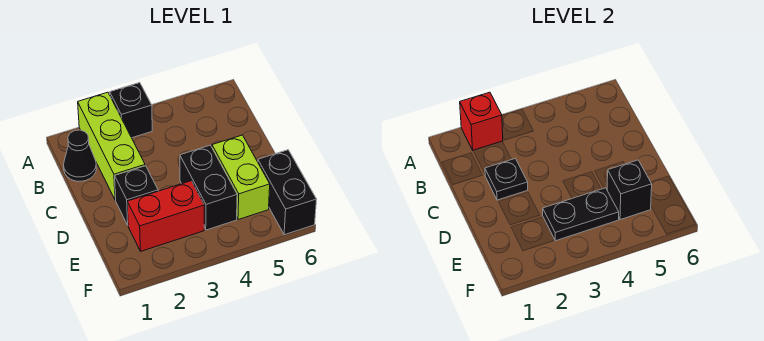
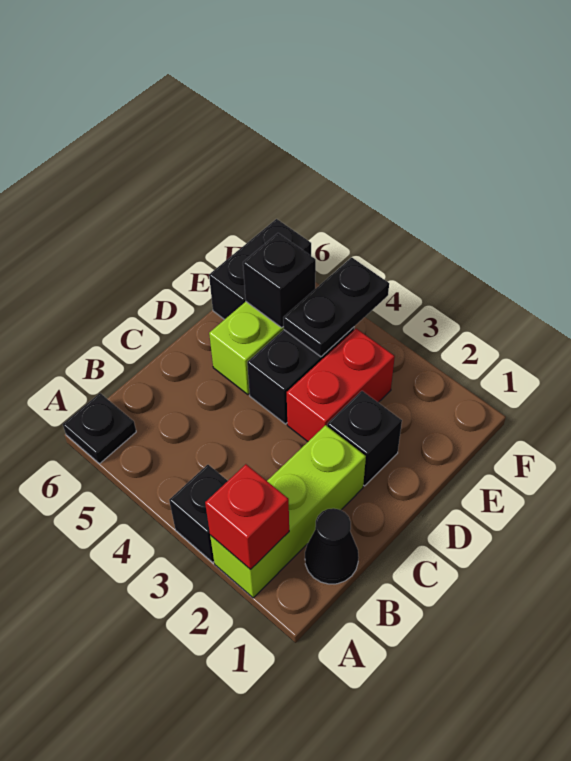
black plate C2 level 2 -> black plate A6 level 1
red brick E2:E3 level 1 -> red brick D3:E3 level 1
black plate E3:E4 level 2 -> black plate E4:F4 level 2

